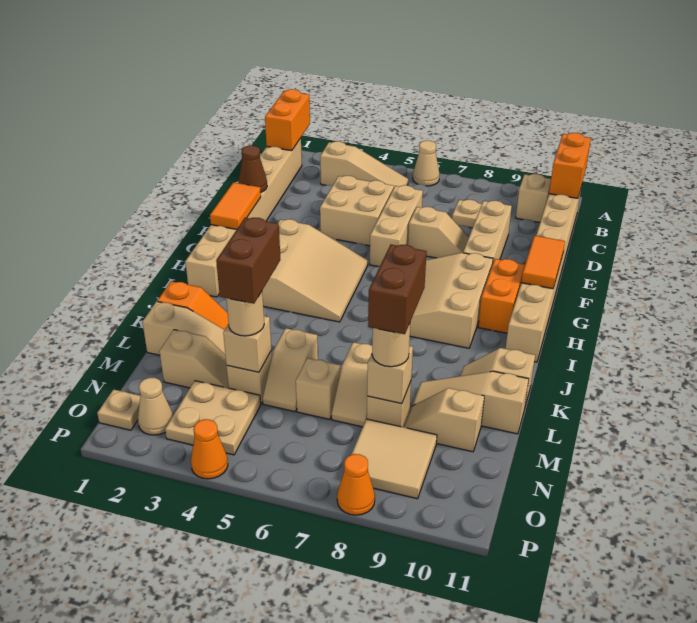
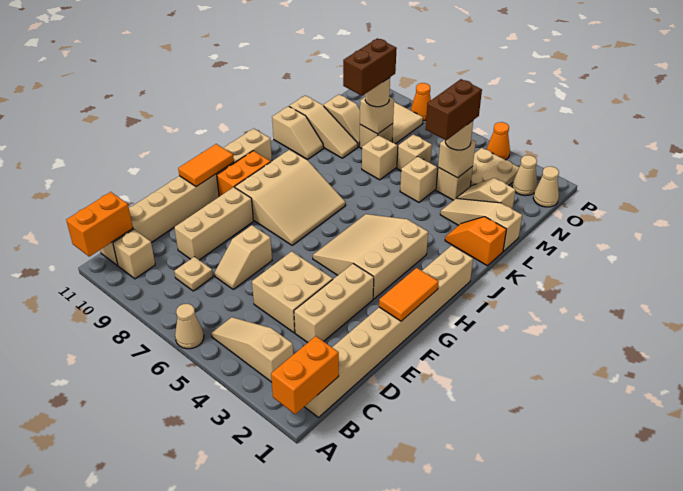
tan brick D6:F6 level 1 -> tan brick D3:F3 level 1
brown cone E1 level 2 -> none
tan slope E7:E8 level 1 top 7 -> tan slope D7:E7 level 1 top E
tan plate O1 level 1 -> tan cone O1 level 1

